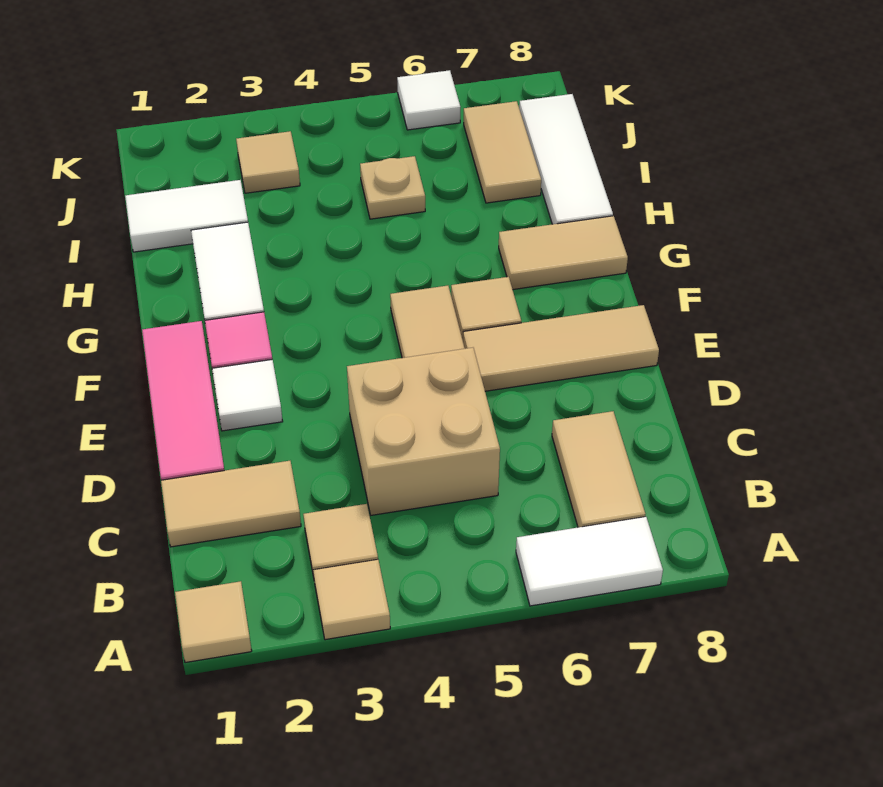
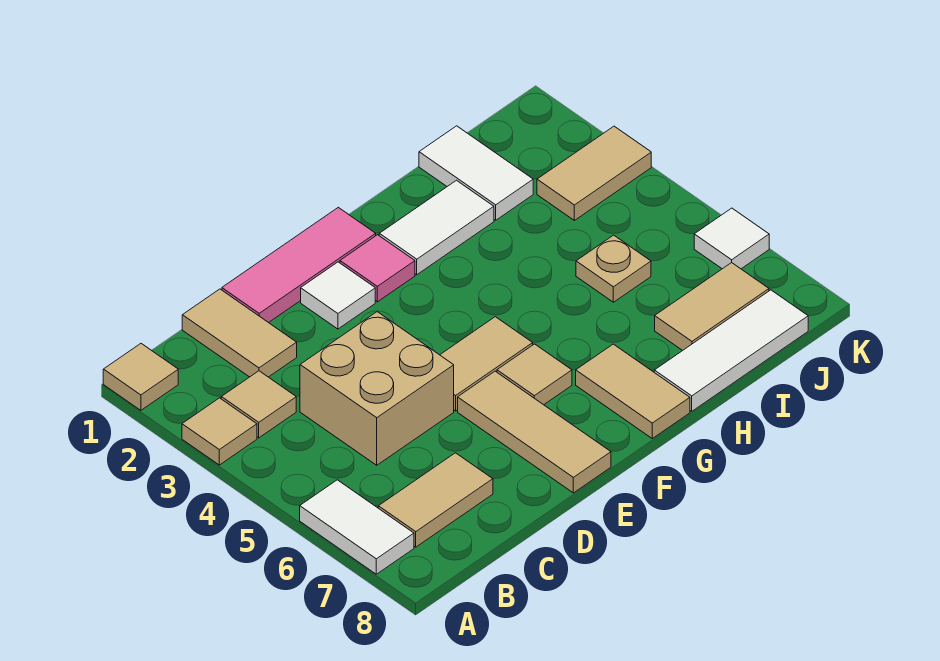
tan tile J3 level 1 -> tan tile J3:K3 level 1

